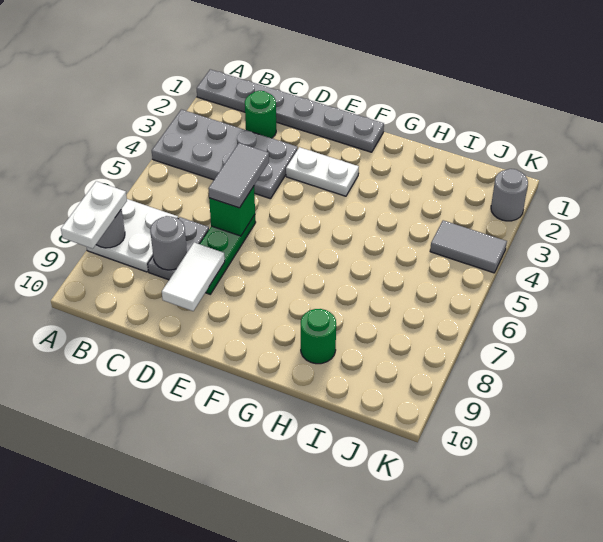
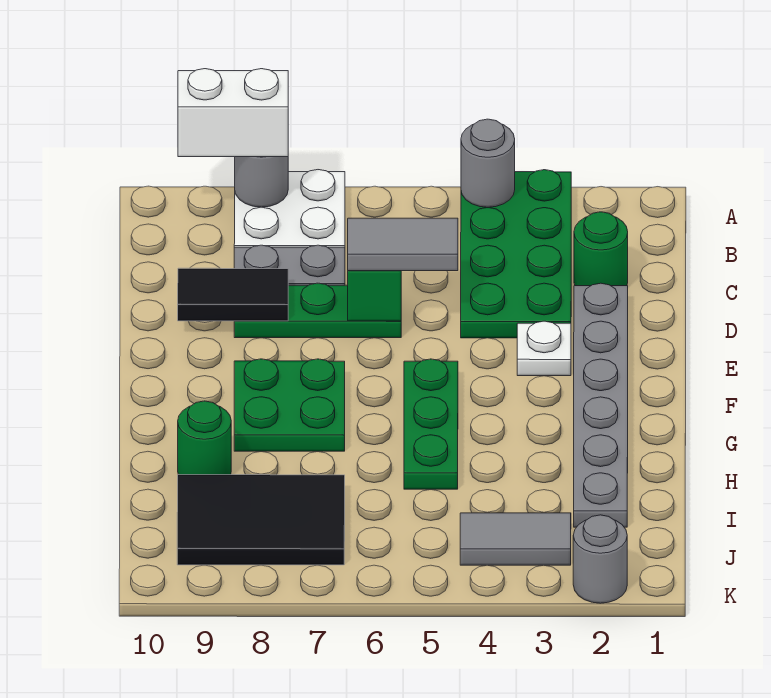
grey plate A1:F1 level 1 -> grey plate D2:I2 level 1
grey plate A3:D4 level 1 -> green plate A3:D4 level 1
white plate A8:A9 level 3 -> white brick A8:A9 level 3
grey round brick C8 level 2 -> grey round brick A4 level 2
white tile D8:D9 level 2 -> black tile D8:D9 level 2
white plate E3:F3 level 1 -> white plate E3 level 1
none -> green plate F5:H5 level 1
none -> green plate F7:G8 level 1
none -> black tile I7:J9 level 1
grey tile J4:K4 level 1 -> grey tile J3:J4 level 1

